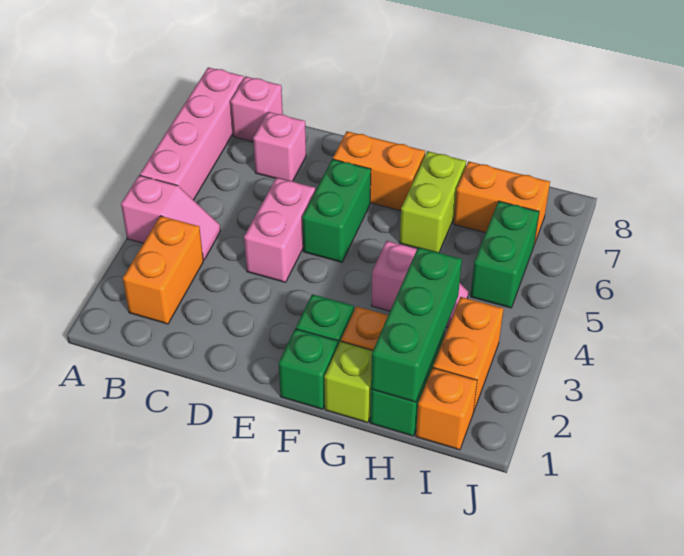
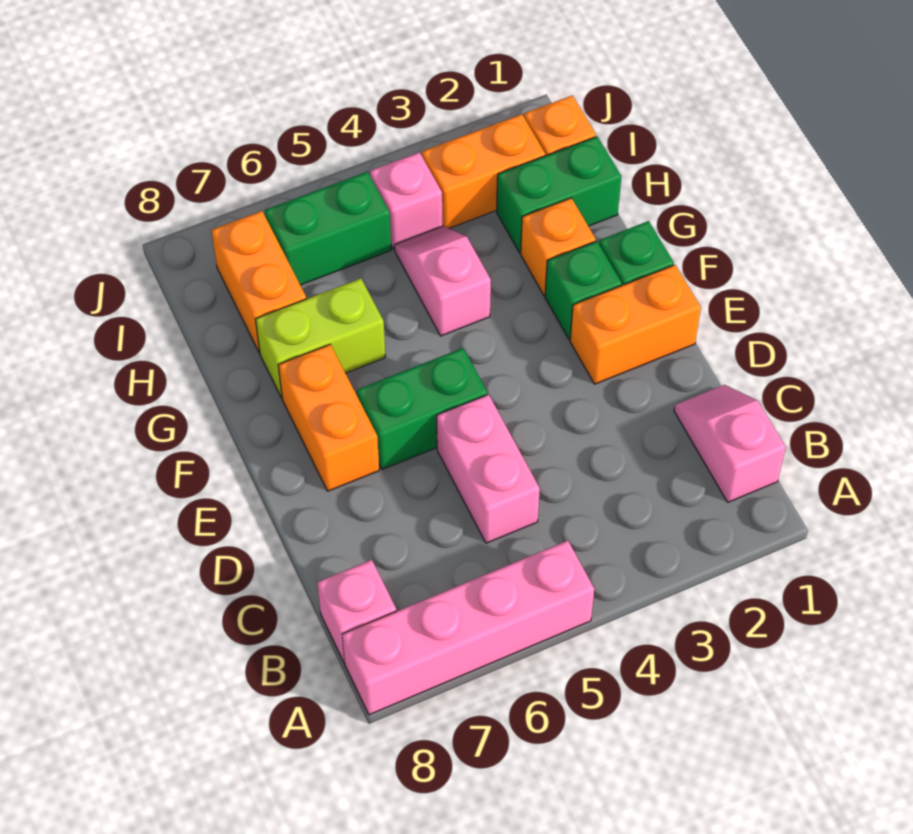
pink slope A4:B4 level 1 top A -> pink slope B1:C1 level 1 top B
orange brick B2:B3 level 1 -> orange brick E1:E2 level 1
pink brick C7 level 1 -> pink brick I4 level 1
pink brick D4:D5 level 1 -> pink brick C5:D5 level 1
lime brick G1 level 1 -> none
green brick H1:H3 level 2 -> none

